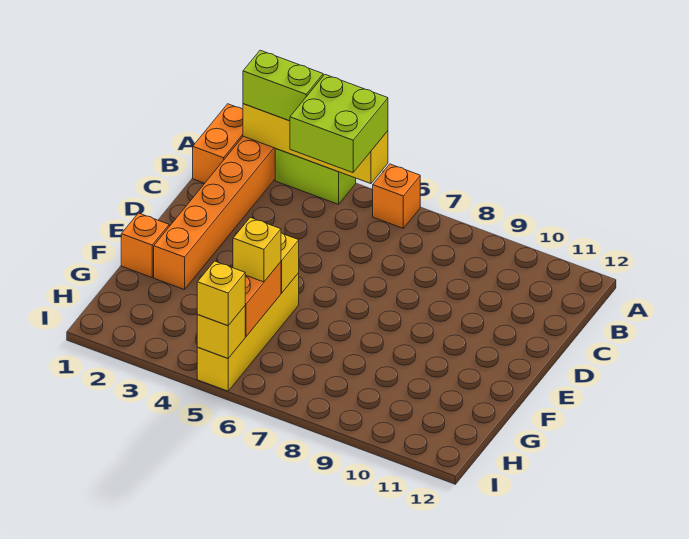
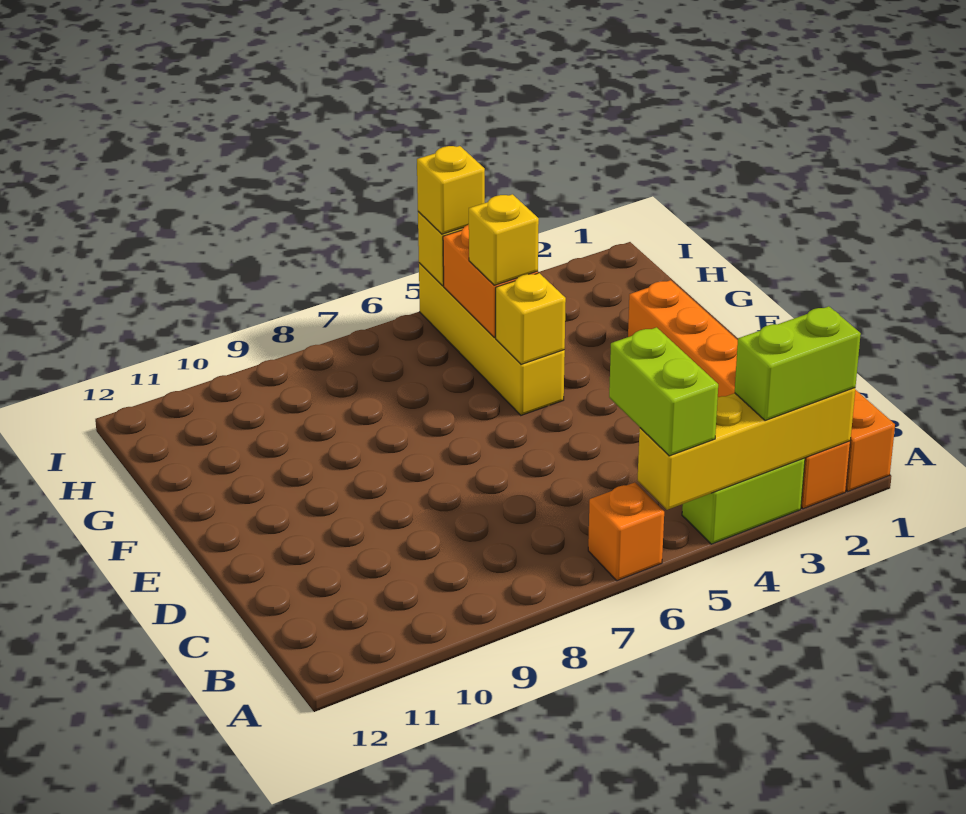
lime brick A4:B5 level 3 -> lime brick A5:B5 level 3
orange brick F1 level 1 -> none

